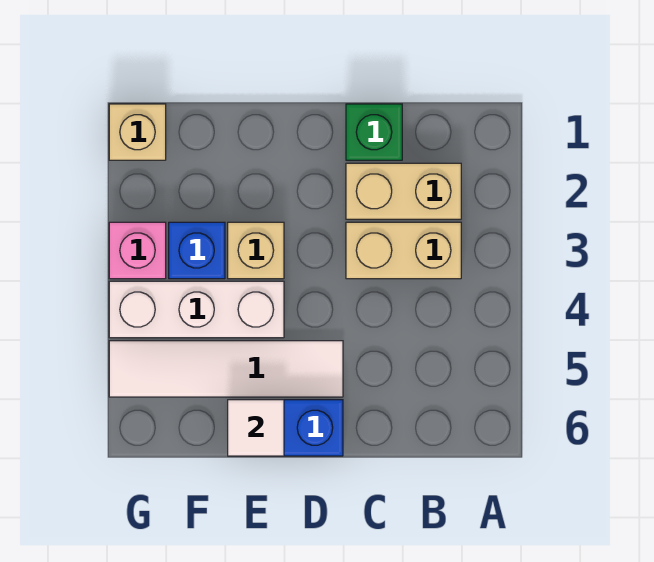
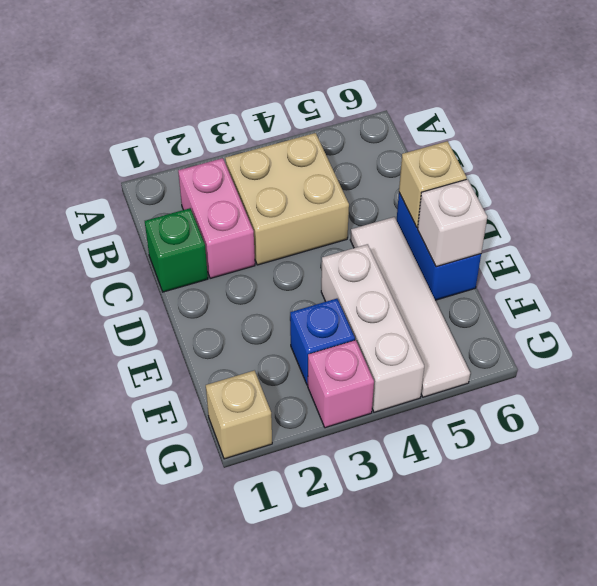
tan brick B2:C2 level 1 -> pink brick B2:C2 level 1
tan brick B3:C3 level 1 -> tan brick B3:C4 level 1
tan brick E3 level 1 -> tan brick D6 level 2
white tile E6 level 2 -> white brick E6 level 2

